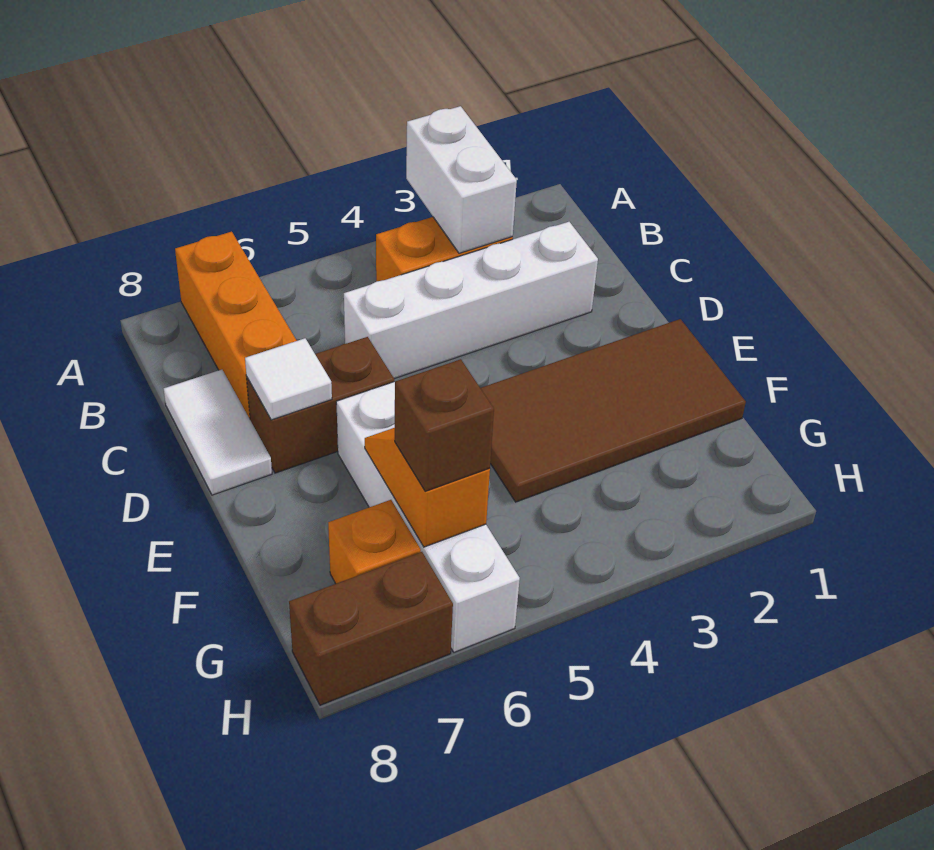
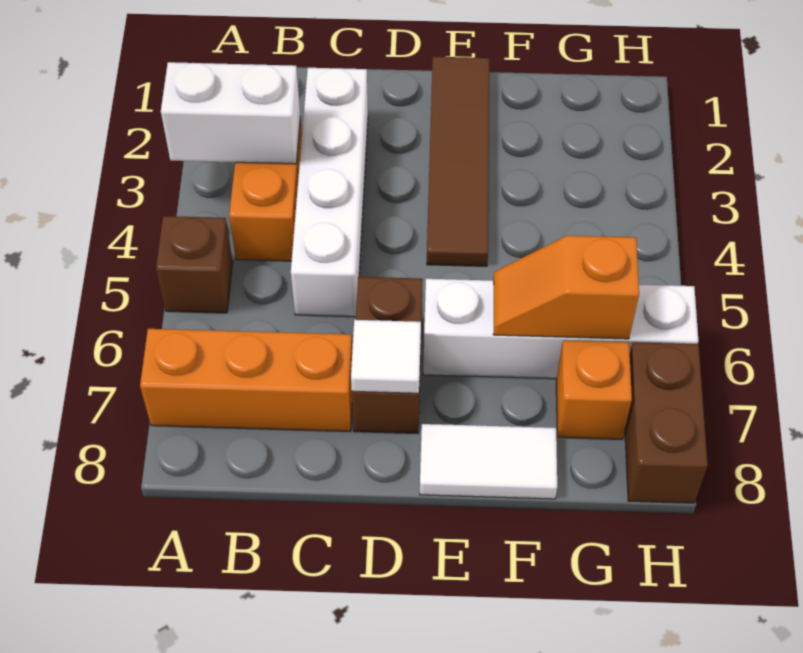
white tile C8:D8 level 1 -> white tile E8:F8 level 1
brown tile E1:F4 level 1 -> brown tile E1:E4 level 1
brown brick G6 level 3 -> brown brick A5 level 1

